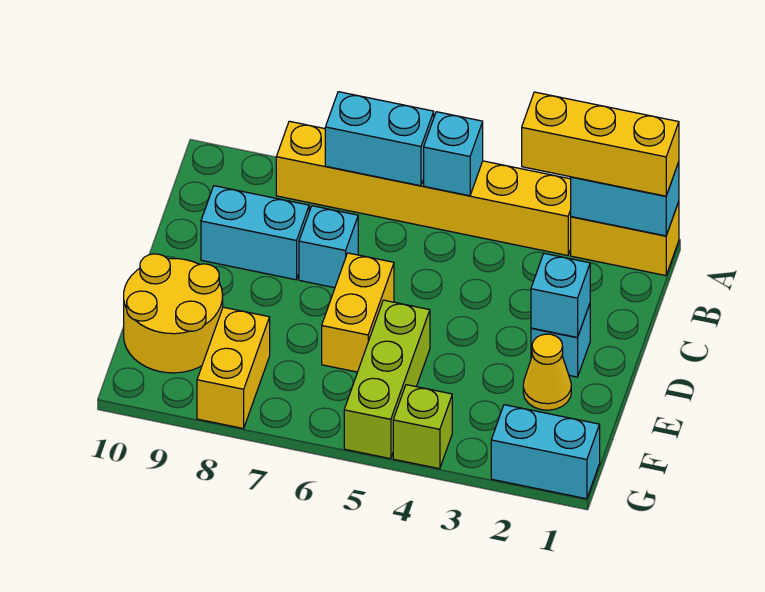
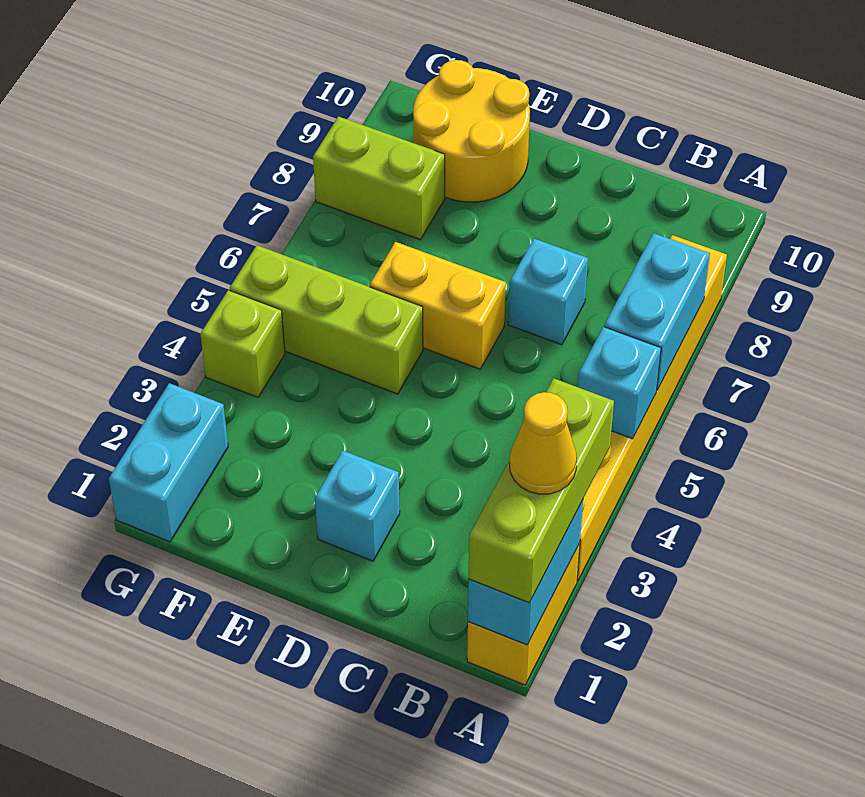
yellow brick A1:A3 level 3 -> lime brick A1:A3 level 3
cyan brick C8:C9 level 1 -> none
cyan brick D2 level 2 -> none
yellow cone E2 level 1 -> yellow cone A2 level 4
yellow brick F8:G8 level 1 -> lime brick F8:G8 level 1

